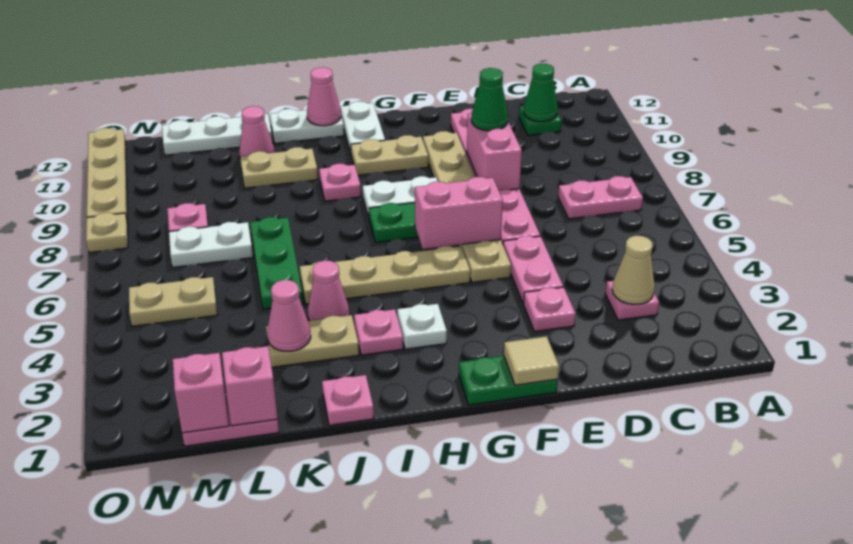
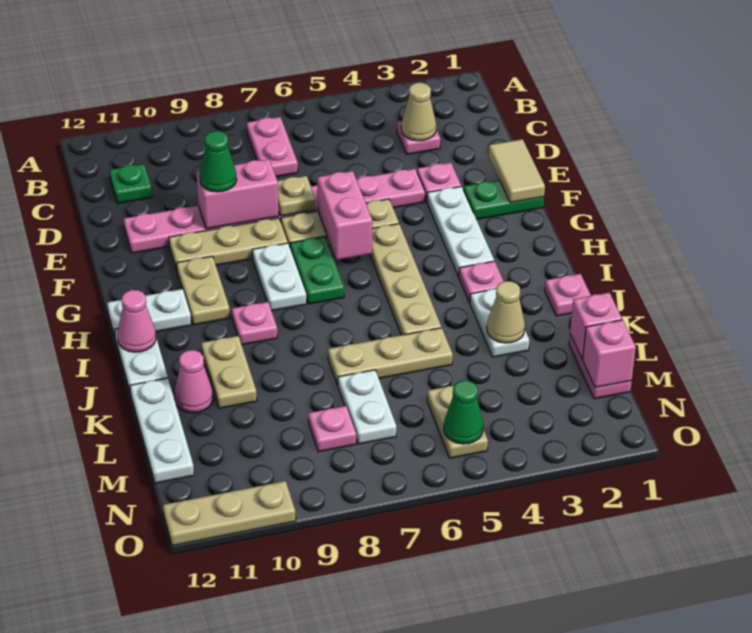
green cone C11 level 2 -> green cone N5 level 2
green plate F1:G1 level 1 -> green plate F1:F2 level 1
tan tile F1 level 2 -> tan tile E1:F1 level 2
white plate H3 level 1 -> white plate F3:H3 level 1
tan plate J3:K3 level 1 -> white plate J3:K3 level 1
pink cone J4 level 1 -> none
pink cone K3 level 2 -> tan cone K3 level 2
green plate K5:K7 level 1 -> tan plate K5:K7 level 1
tan plate O8 level 1 -> tan plate E7 level 2
tan plate O9:O12 level 1 -> tan plate O10:O12 level 1

